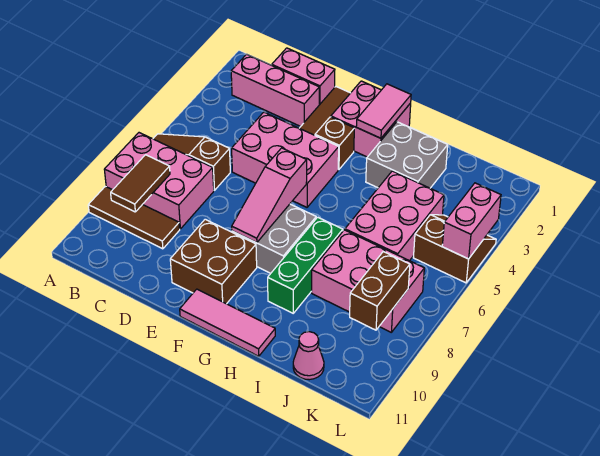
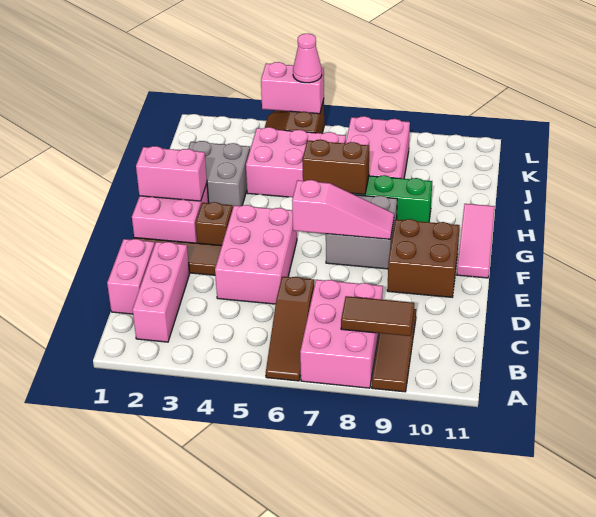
pink tile G1:G2 level 2 -> pink brick G1:G2 level 2
pink cone J11 level 1 -> pink cone L5 level 3
brown brick K8:K9 level 2 -> brown brick H6:H7 level 2

